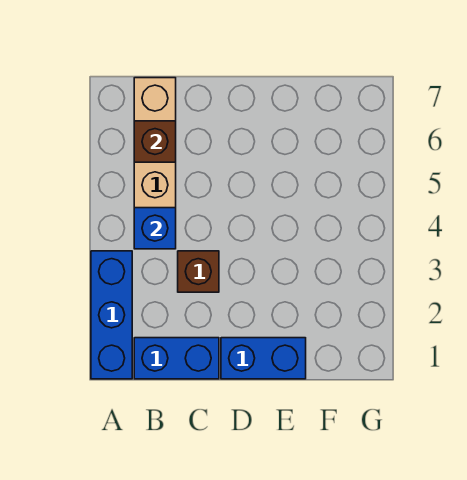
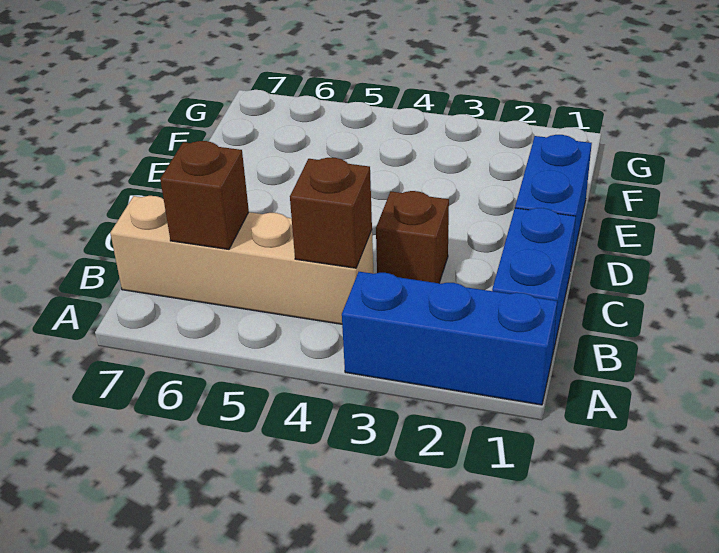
blue brick B4 level 2 -> brown brick B4 level 2

